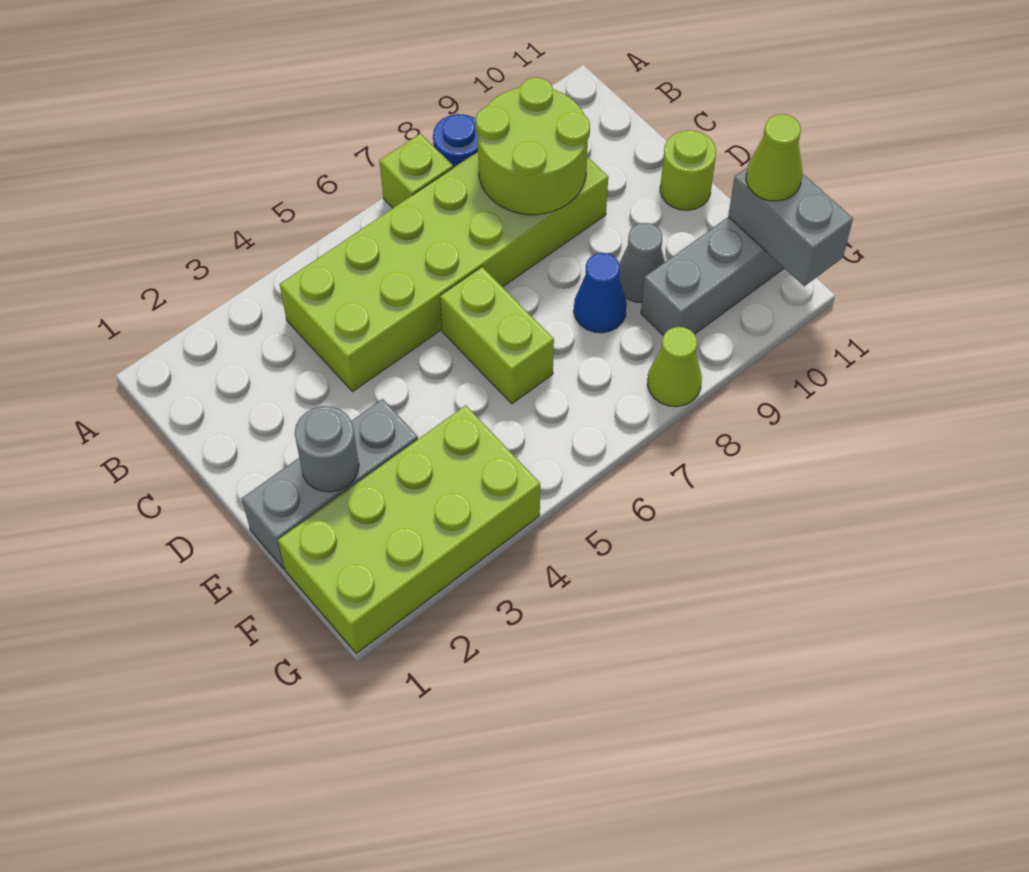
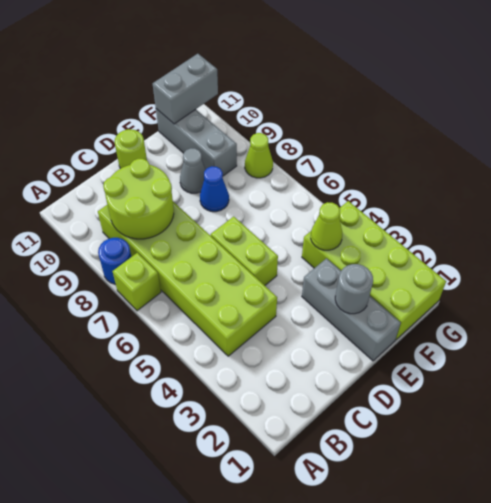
lime brick D6:E6 level 1 -> lime brick D5:D6 level 1
lime cone F11 level 3 -> lime cone F4 level 2

